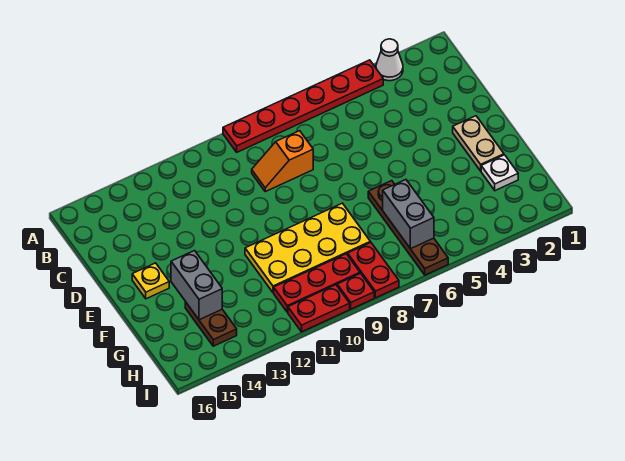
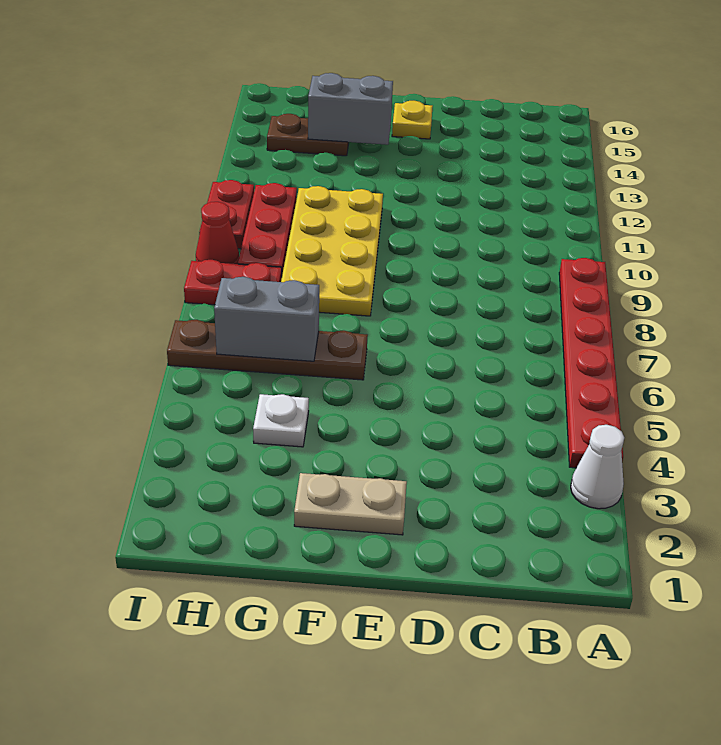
orange slope C8:C9 level 1 top 8 -> none
white plate G2 level 1 -> white plate G4 level 1
red plate I9 level 1 -> red cone I9 level 1

